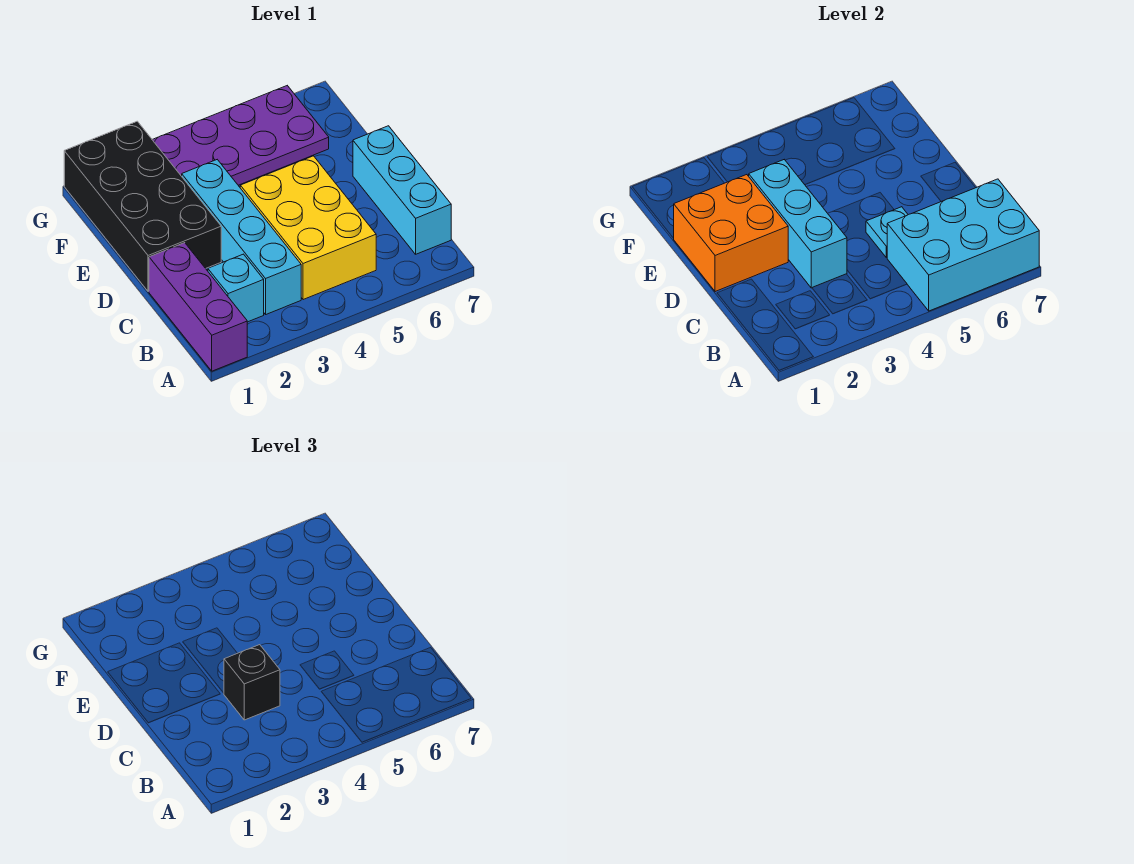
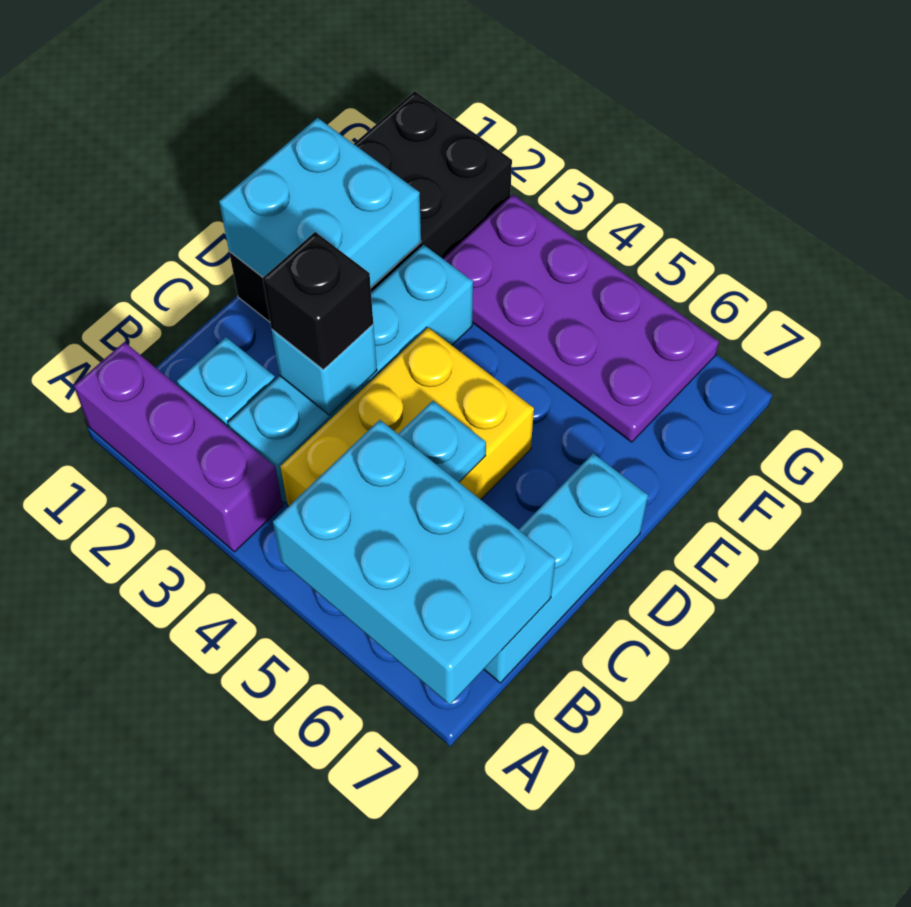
purple brick A1:C1 level 1 -> purple brick A1:A3 level 1
cyan brick C3:E3 level 2 -> cyan brick C3 level 2
orange brick D1:E2 level 2 -> cyan brick D1:E2 level 2

